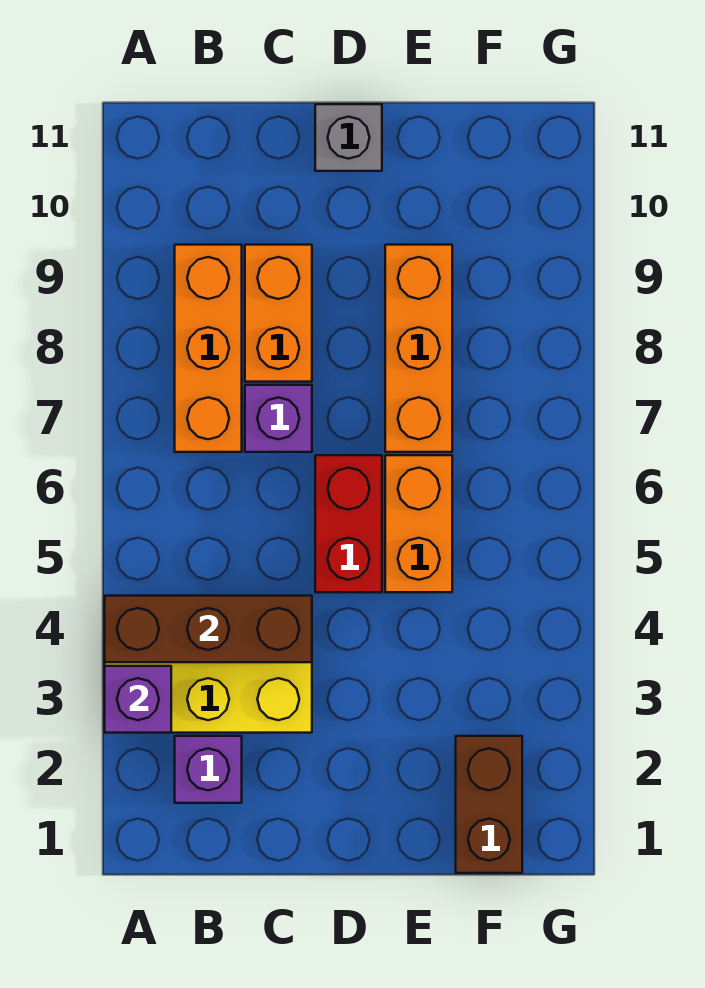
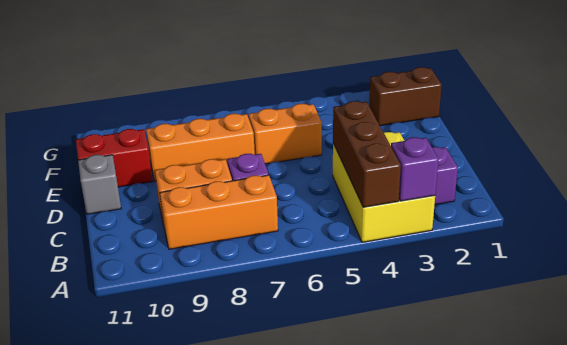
red brick D5:D6 level 1 -> red brick E10:E11 level 1

